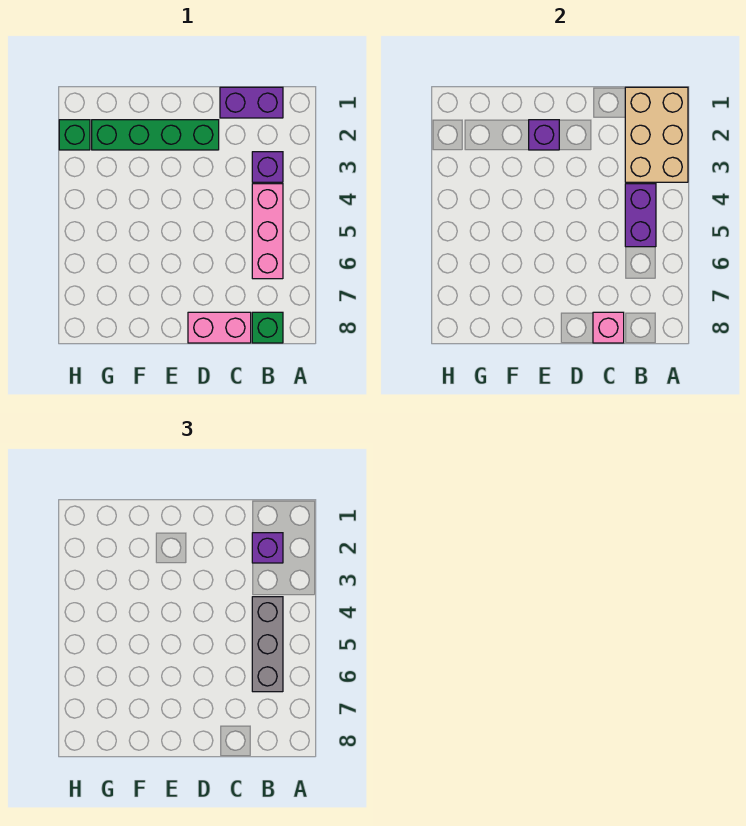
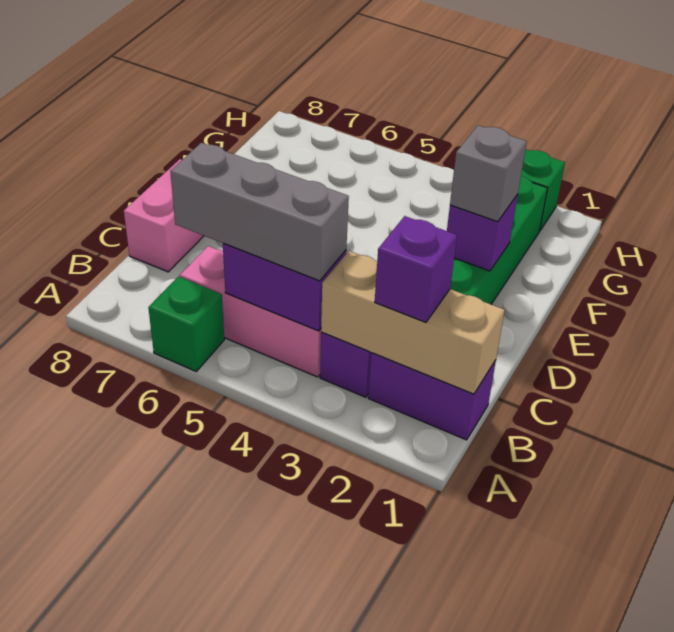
tan brick A1:B3 level 2 -> tan brick B1:B3 level 2
purple brick B1:C1 level 1 -> purple brick B1:B2 level 1
green brick B8 level 1 -> green brick A6 level 1
pink brick C8 level 2 -> none
none -> grey brick E2 level 3

